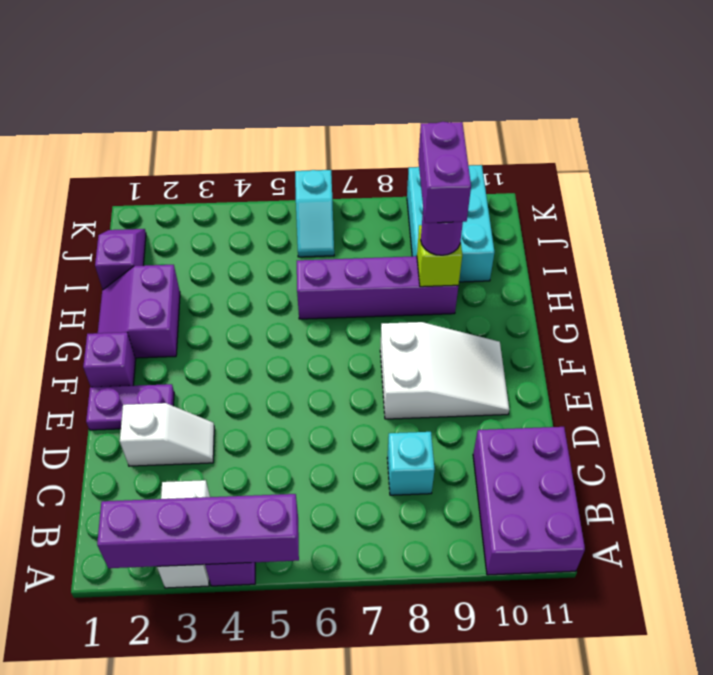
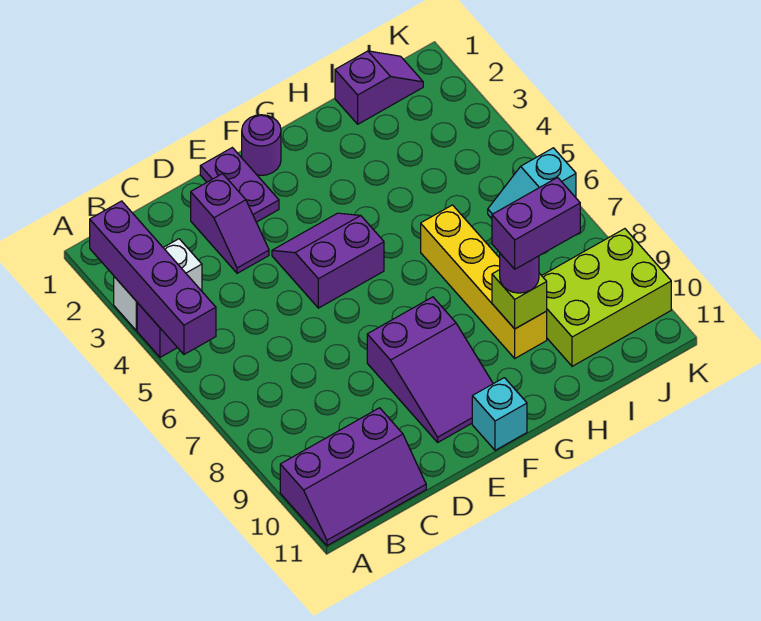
purple brick A10:C11 level 1 -> purple slope A10:C11 level 1 top 10
cyan brick C8 level 1 -> cyan brick F11 level 1
white slope D2:D3 level 1 top 2 -> purple slope D2:D3 level 1 top 2
white slope E8:F10 level 1 top 8 -> purple slope E8:F10 level 1 top 8
purple brick F1 level 1 -> purple round brick F1 level 1
purple slope G1:H2 level 1 top 2 -> purple slope E4:F5 level 1 top 5
purple brick H6:H9 level 1 -> yellow brick H6:H9 level 1
cyan brick I9:K10 level 1 -> lime brick I9:K10 level 1

